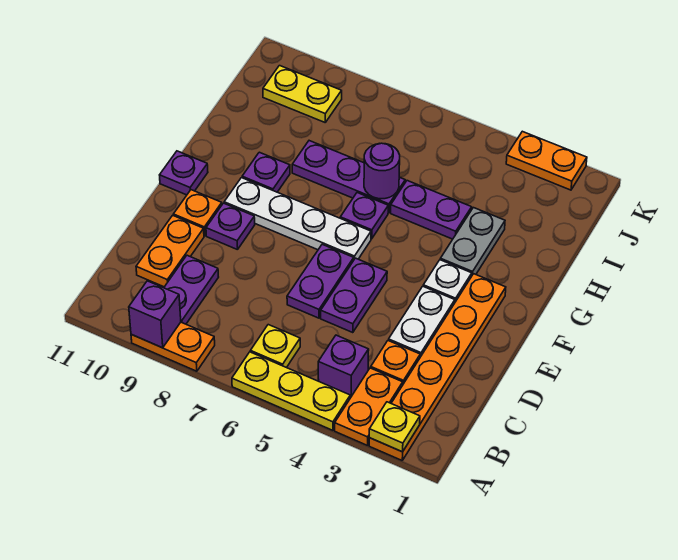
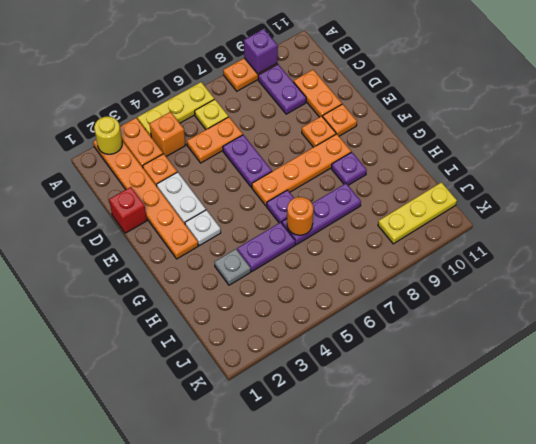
yellow plate A2 level 2 -> yellow round brick A2 level 2
purple brick B4 level 1 -> orange brick B4 level 1
none -> red brick D1 level 1
purple plate D5:E5 level 1 -> none
purple plate E9 level 1 -> orange plate E9 level 1
white plate F6:F9 level 1 -> orange plate F6:F9 level 1
purple plate F11 level 1 -> none
grey plate G3:H3 level 1 -> grey plate H3 level 1
purple round brick H6 level 2 -> orange round brick H6 level 2
yellow plate J9:J10 level 1 -> yellow plate J9:J11 level 1
orange plate K2:K3 level 1 -> orange plate C5:C6 level 1

